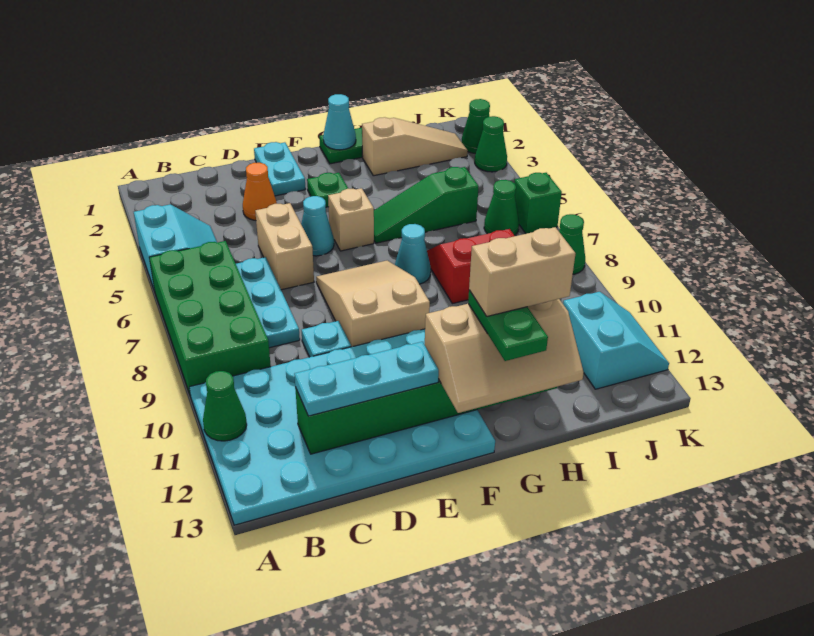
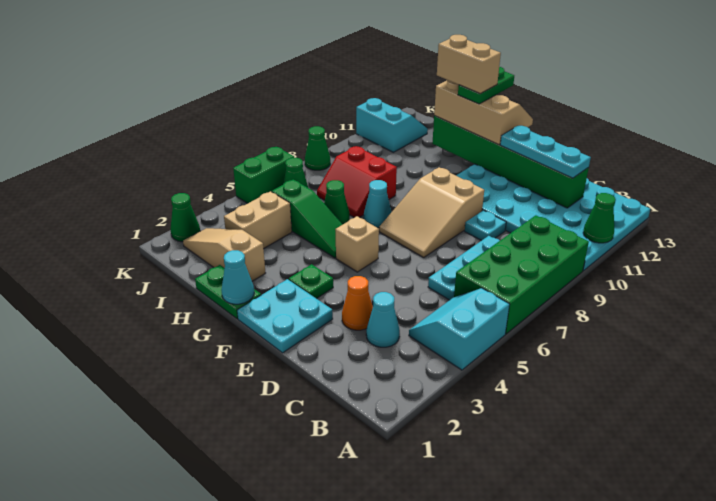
tan brick D5:D6 level 1 -> tan brick I3:I4 level 1
cyan plate E1:E2 level 1 -> cyan plate E1:F2 level 1
cyan cone E5 level 1 -> cyan cone C3 level 1
cyan slope J11:K12 level 1 top J -> cyan slope J11:K12 level 1 top 11
green cone K3 level 1 -> green cone H6 level 1
green brick K6 level 1 -> green brick K5:K6 level 1

